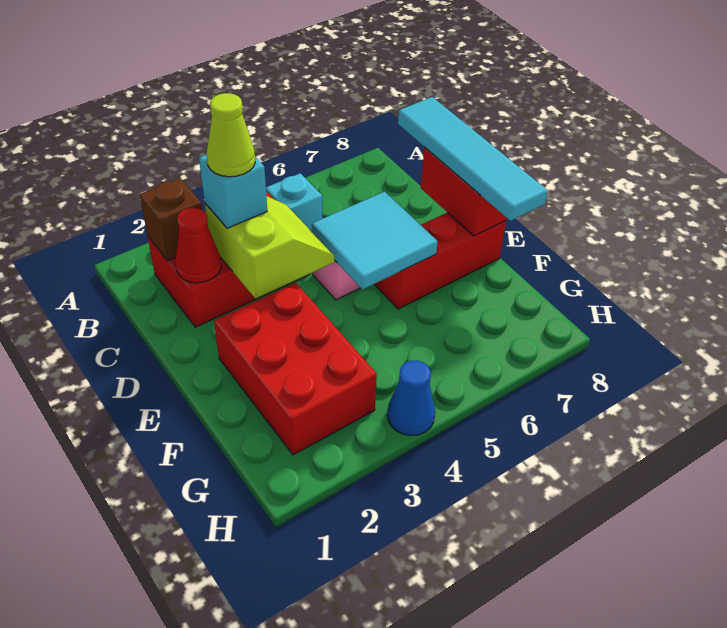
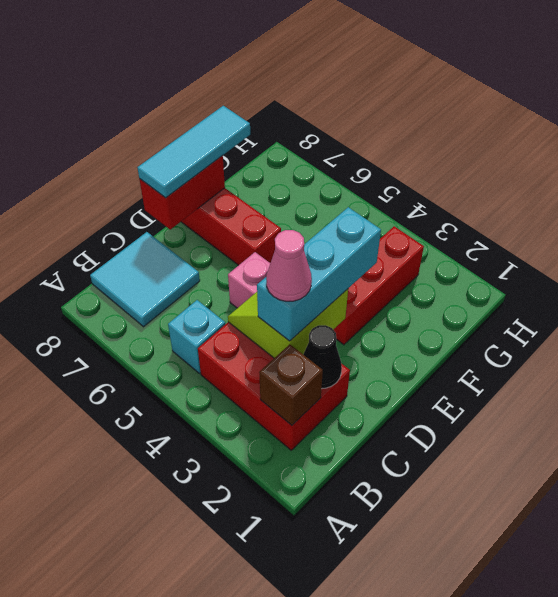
red cone C2 level 2 -> black cone C2 level 2
cyan brick C3 level 3 -> cyan brick C3:E3 level 3
lime cone C3 level 4 -> pink cone C3 level 4
cyan tile C8:F8 level 3 -> cyan tile D8:F8 level 3
cyan tile D5:E6 level 2 -> cyan tile B7:C8 level 1
red brick E2:G3 level 1 -> red brick E3:G3 level 1
blue cone H4 level 1 -> none

